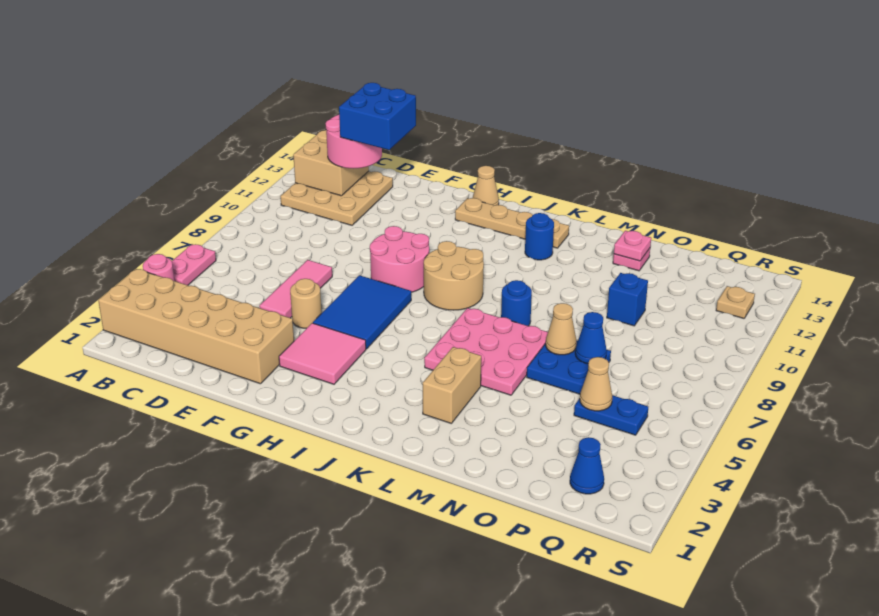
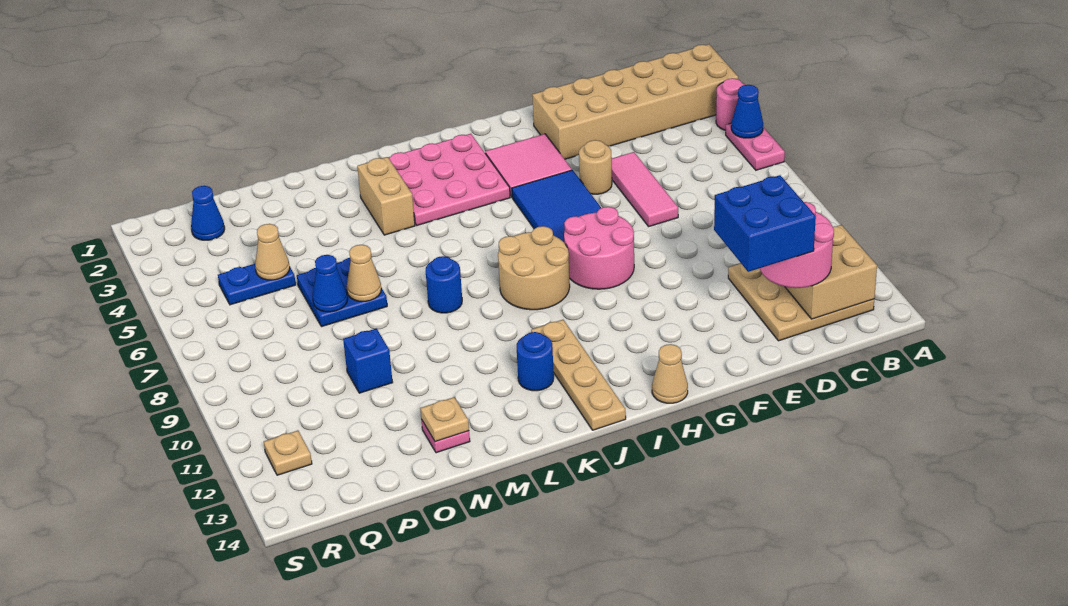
none -> blue cone A5 level 2
tan plate H13:K13 level 1 -> tan plate J11:J14 level 1
pink plate K5:M7 level 1 -> pink plate I2:K4 level 1
pink plate N13 level 2 -> tan plate N13 level 2

